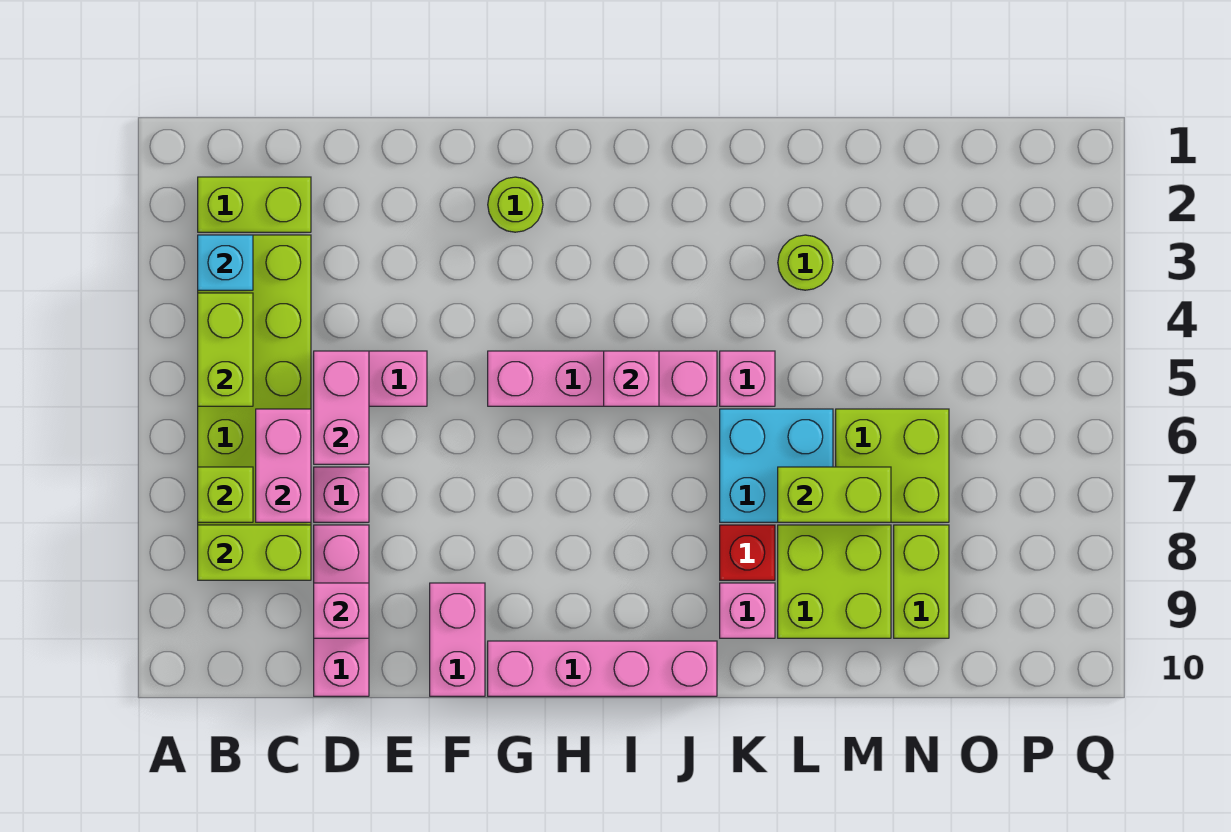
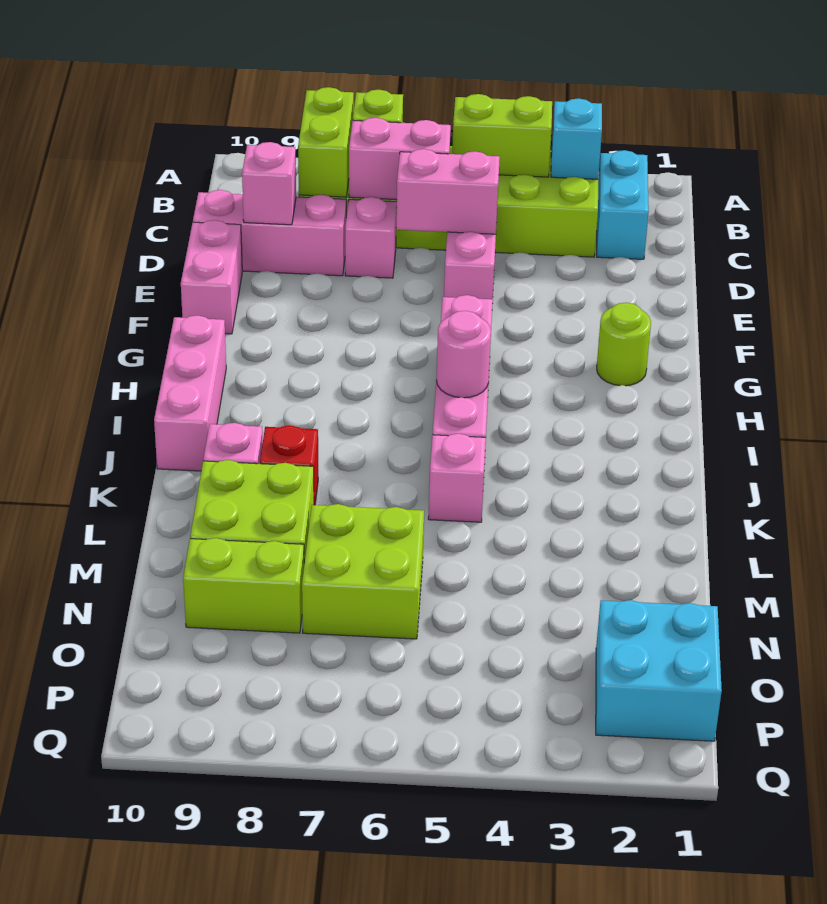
lime brick B2:C2 level 1 -> cyan brick B2:C2 level 1
pink brick F9:F10 level 1 -> pink brick E10:F10 level 1
pink brick G10:J10 level 1 -> pink brick H10:J10 level 1
pink brick I5 level 2 -> pink round brick I5 level 2
cyan brick K6:L7 level 1 -> cyan brick O1:P2 level 1
lime round brick L3 level 1 -> none
lime brick L7:M7 level 2 -> none

